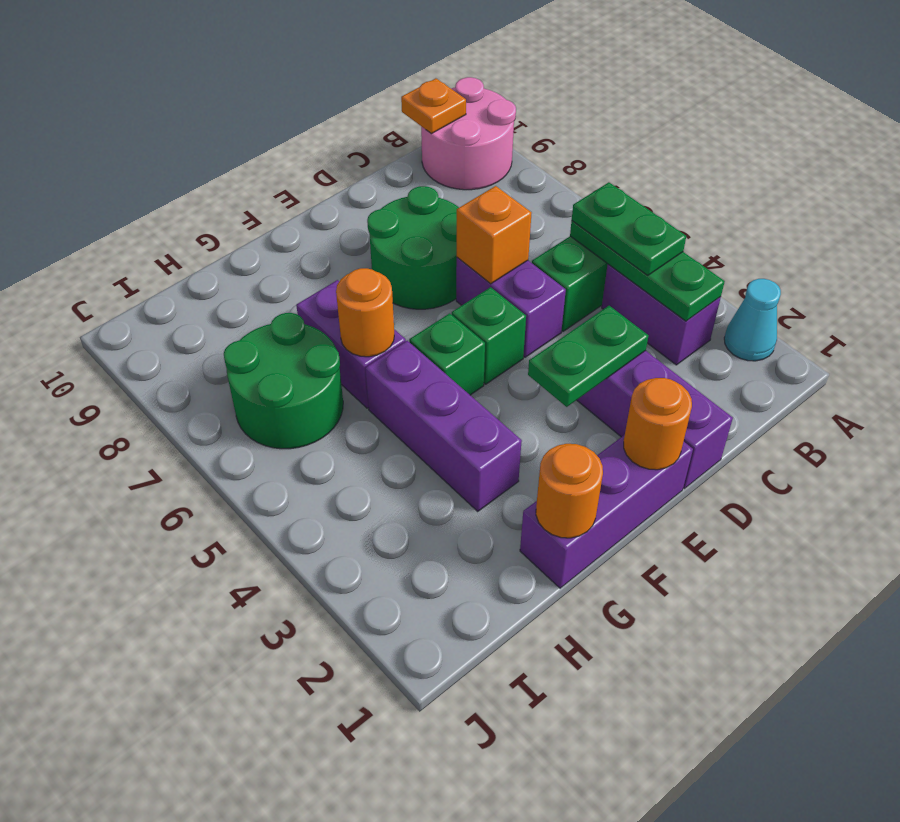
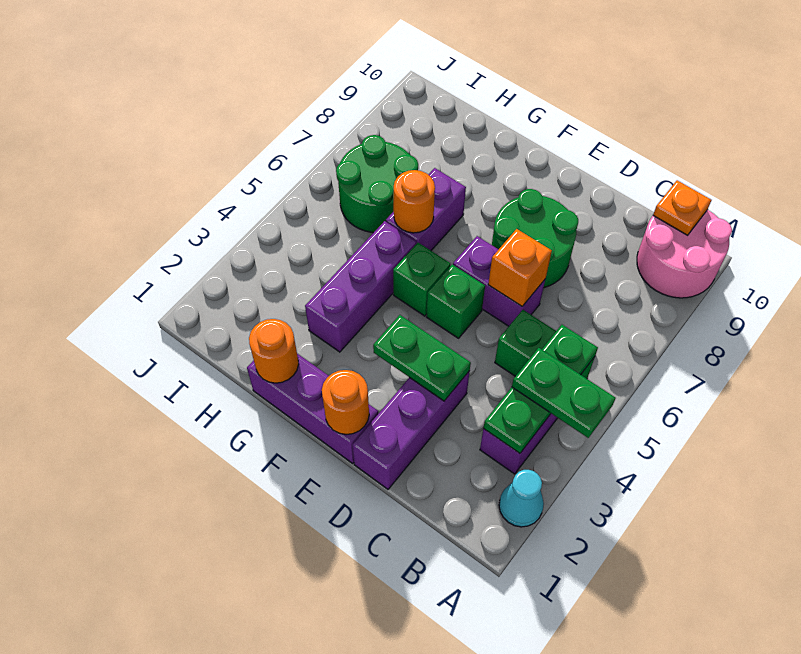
green plate B4:B5 level 3 -> green plate A4:B4 level 3
purple brick D5:D6 level 1 -> purple brick D6:E6 level 1

